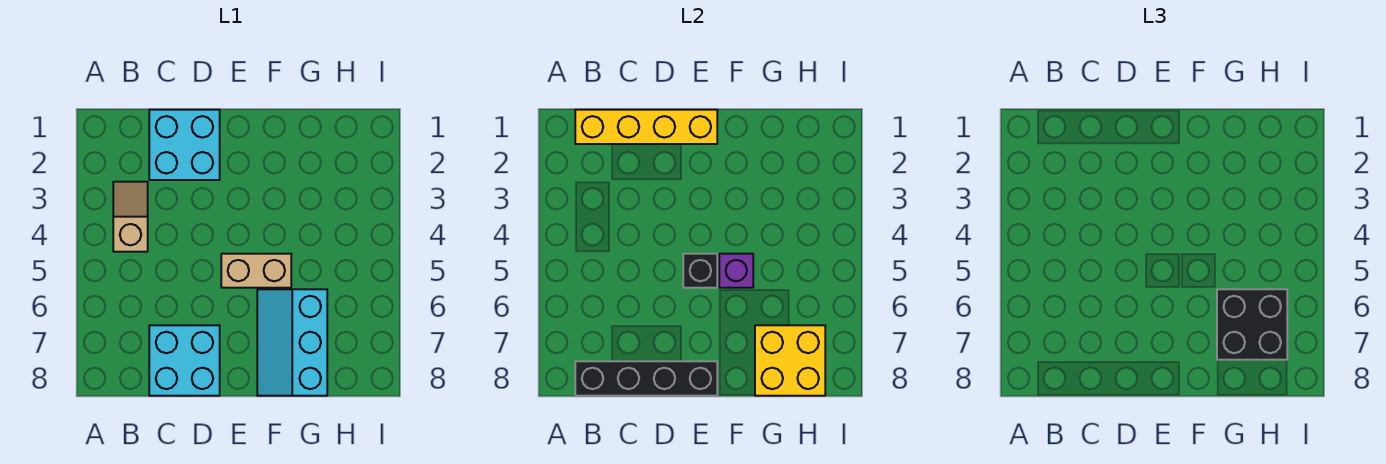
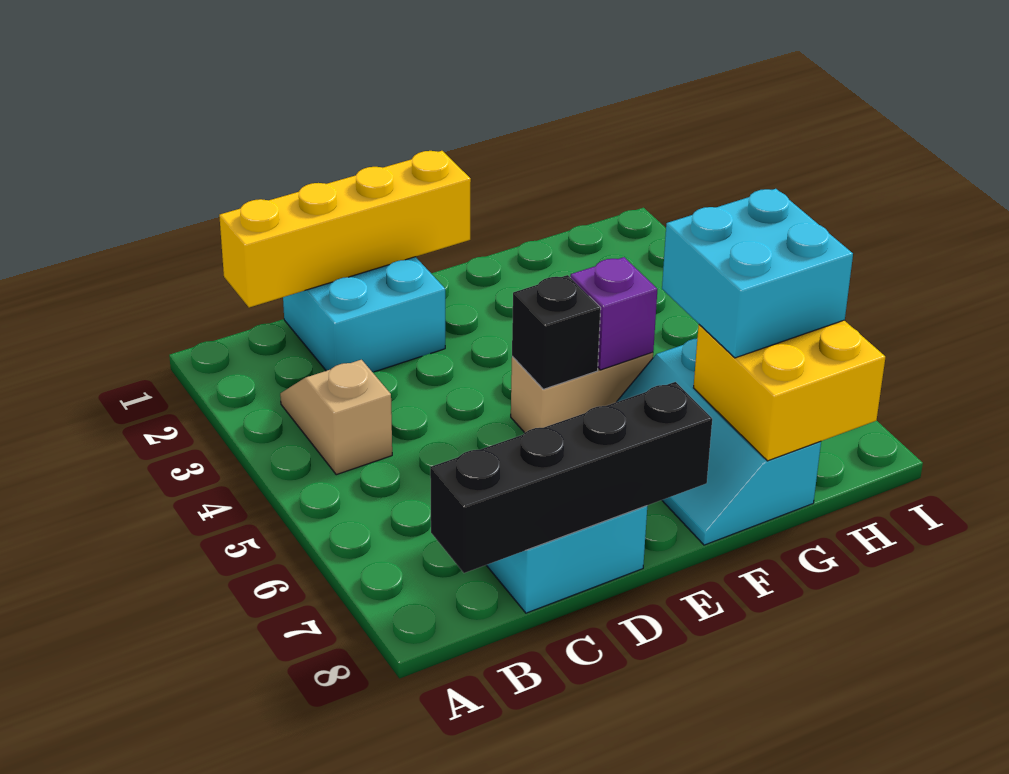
black brick G6:H7 level 3 -> cyan brick G6:H7 level 3

